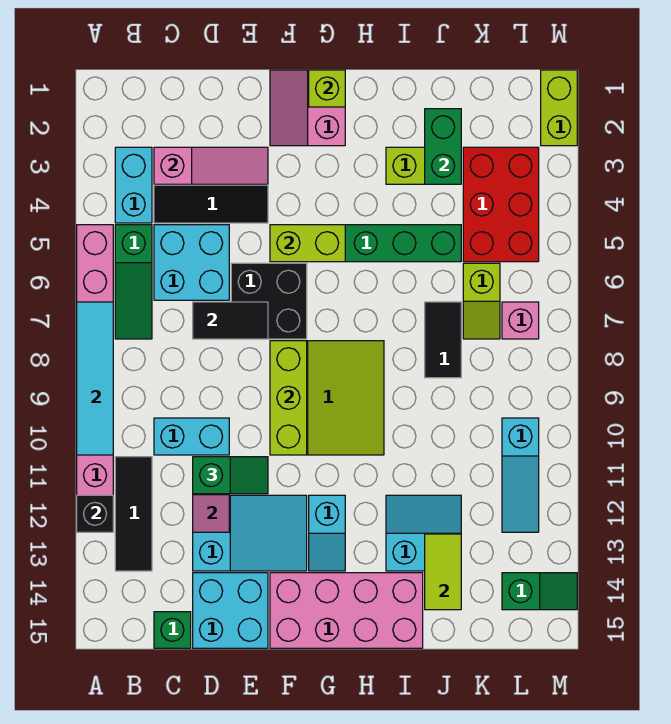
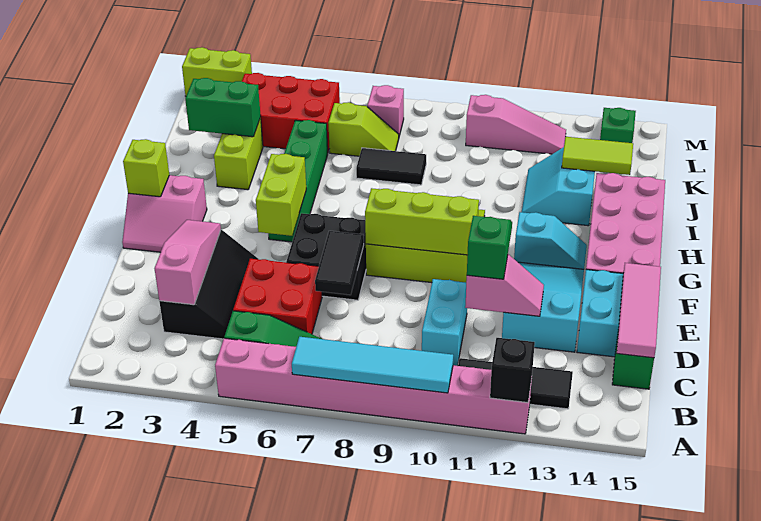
cyan brick B3:B4 level 1 -> none
cyan brick C5:D6 level 1 -> red brick C5:D6 level 1
none -> pink tile C15:E15 level 2
cyan slope L10:L12 level 1 top 10 -> pink slope L10:L12 level 1 top 10

